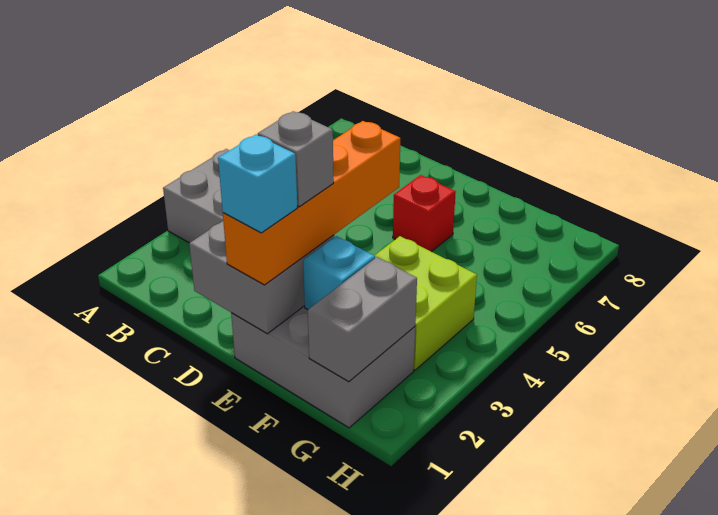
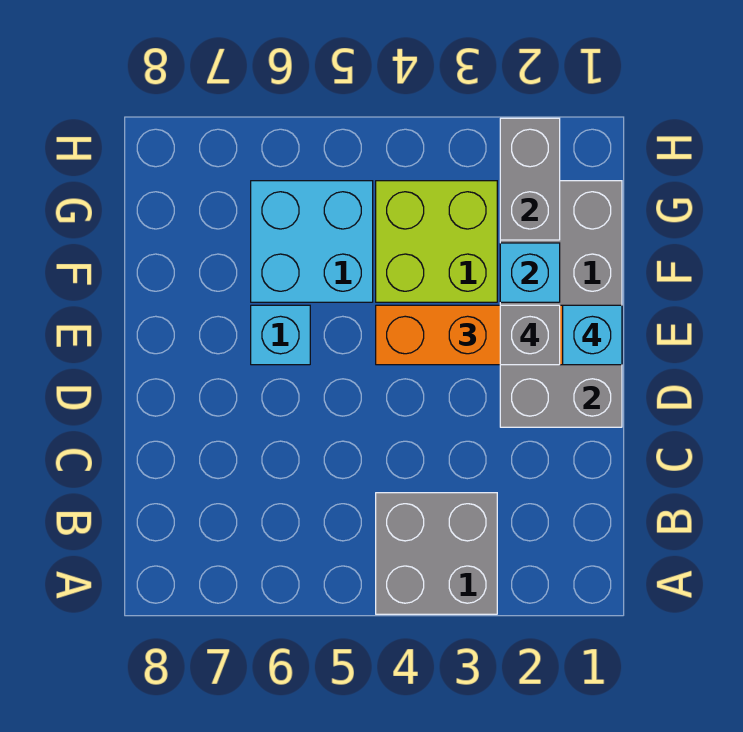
red brick E6 level 1 -> cyan brick E6 level 1
none -> cyan brick F5:G6 level 1
grey brick G1:G2 level 2 -> grey brick G2:H2 level 2

